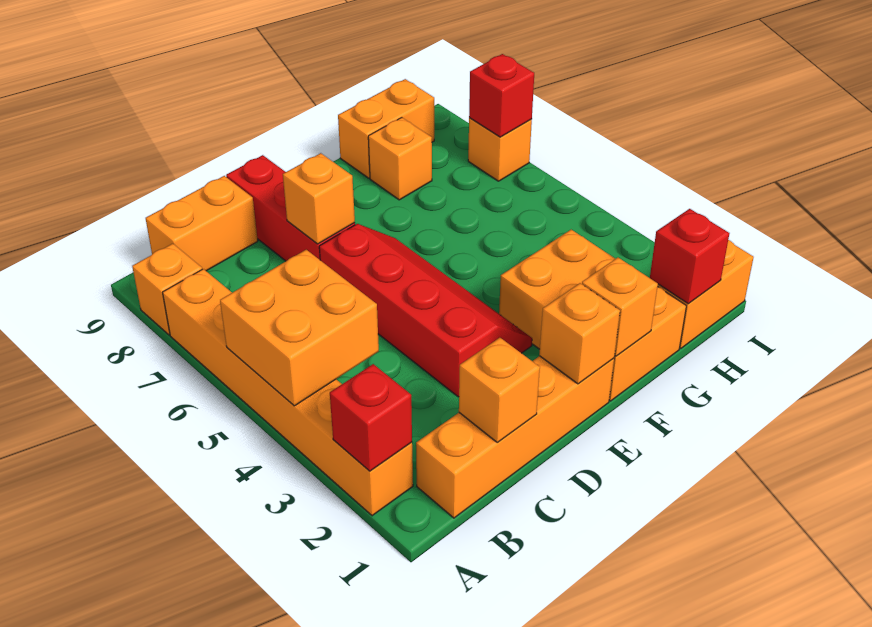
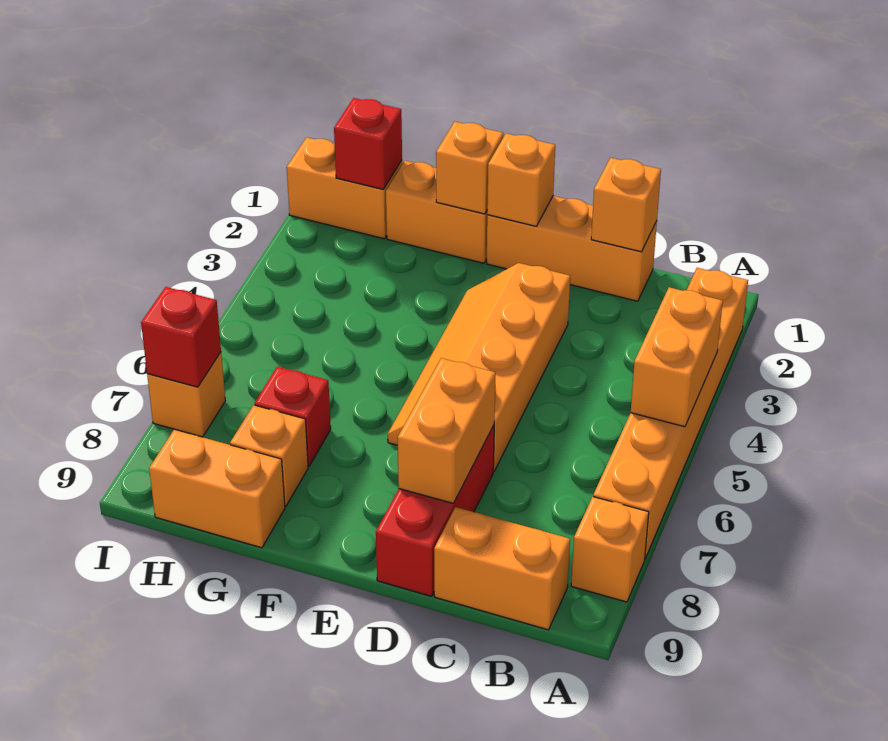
red brick A2 level 2 -> red brick G7 level 1
orange brick A4:B5 level 2 -> orange brick A4:A5 level 2
orange brick B1:E1 level 1 -> orange brick C1:E1 level 1
red slope D3:E6 level 1 top D -> orange slope D3:E6 level 1 top D
orange brick D7 level 2 -> orange brick D7:D8 level 2
orange brick F1:G3 level 1 -> orange brick F1:G1 level 1

